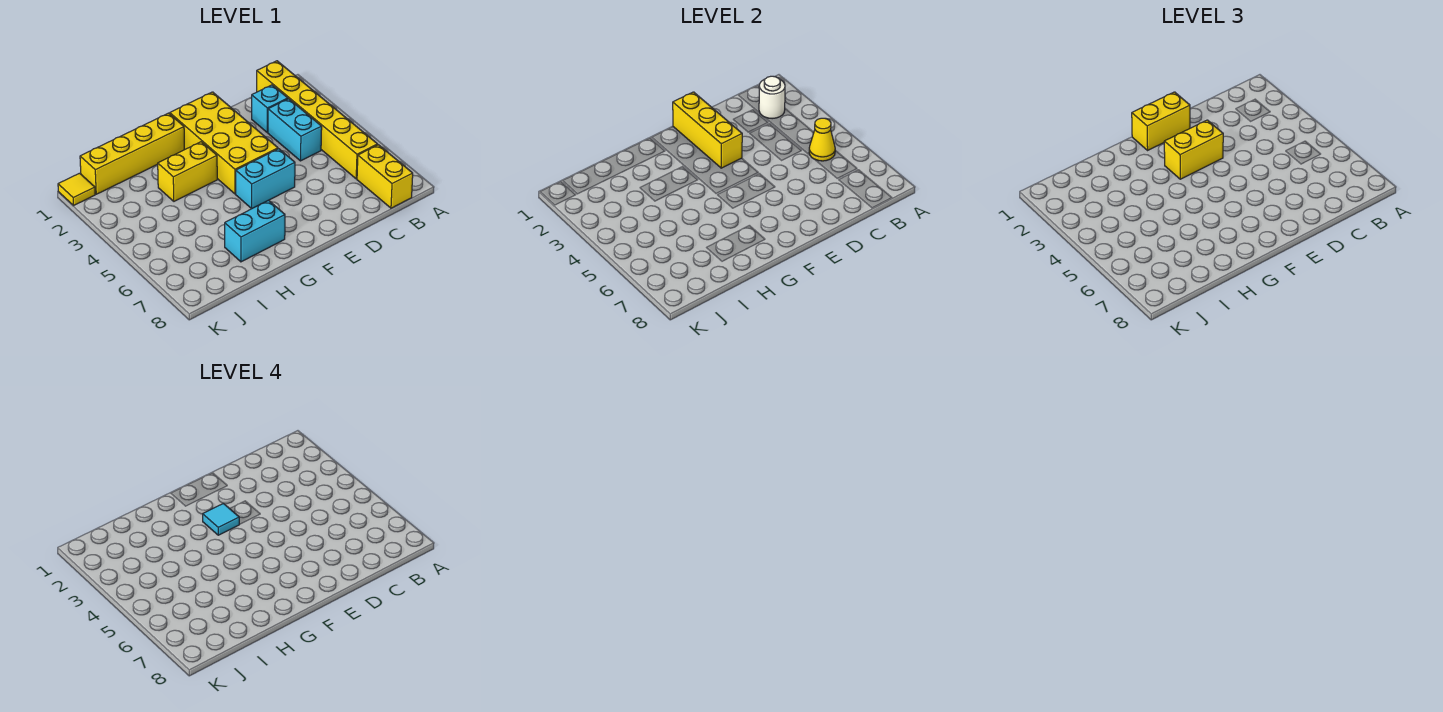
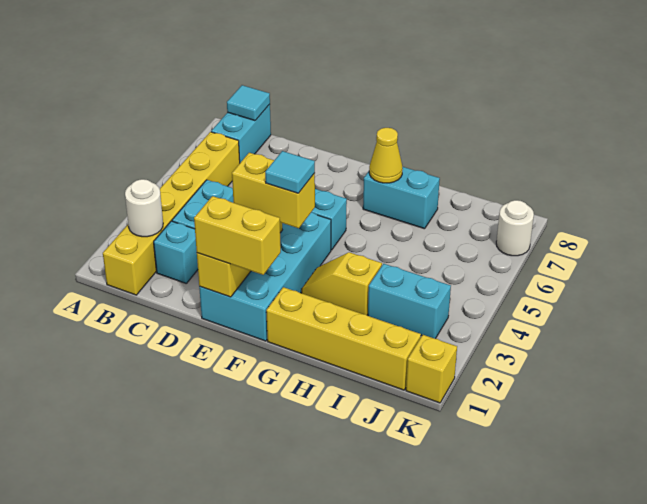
yellow cone B5 level 2 -> yellow cone G7 level 2
yellow brick B7:B8 level 1 -> cyan brick B7:B8 level 1
none -> cyan tile B8 level 2
yellow brick E1:F4 level 1 -> cyan brick E1:F4 level 1
yellow brick G3:H3 level 1 -> yellow slope G3:H3 level 1 top H
none -> cyan brick I3:J3 level 1
yellow tile K1 level 1 -> yellow brick K1 level 1
none -> white round brick K7 level 1

